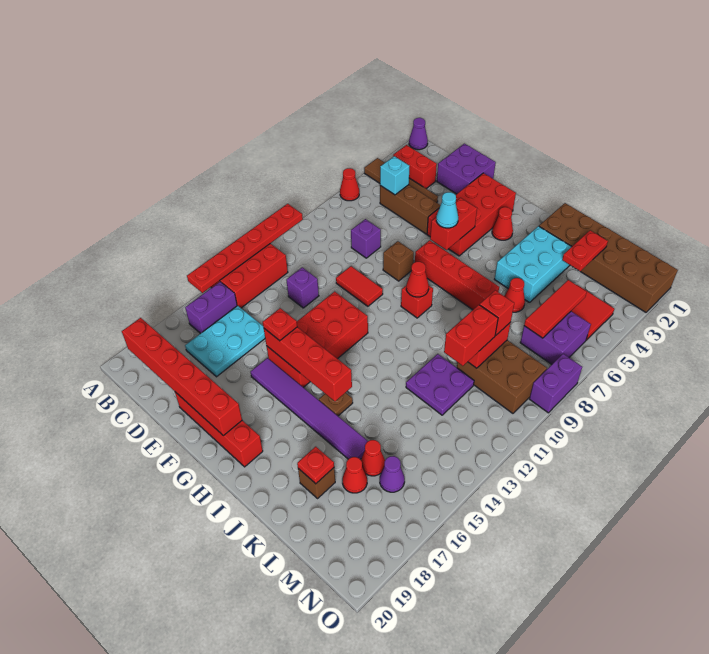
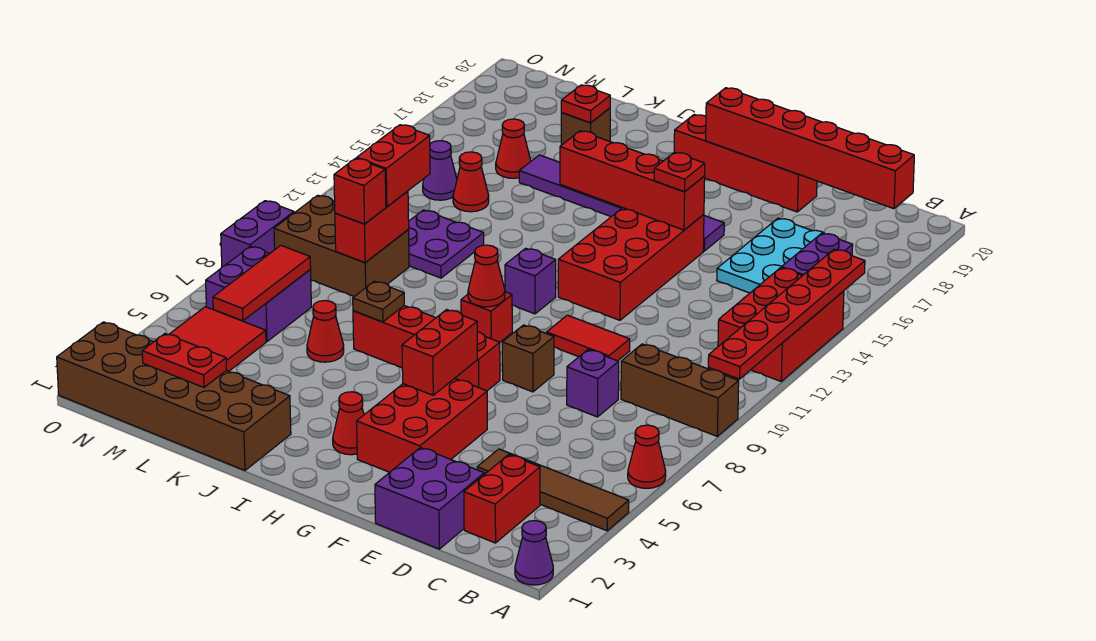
red brick B3:C3 level 1 -> red brick C2:C3 level 1
brown brick C5:E5 level 1 -> brown brick A9:C9 level 1
cyan brick C5 level 2 -> none
purple brick D12 level 1 -> purple brick H11 level 1
red brick F2:G5 level 1 -> red brick F3:G5 level 1
cyan cone G6 level 3 -> none
brown plate I15 level 1 -> brown plate J7 level 2
cyan brick J3:K5 level 1 -> none
red plate L2:L3 level 2 -> red plate L2:M2 level 2
red cone L17 level 1 -> red cone L14 level 1
purple cone M16 level 1 -> purple cone M14 level 1

